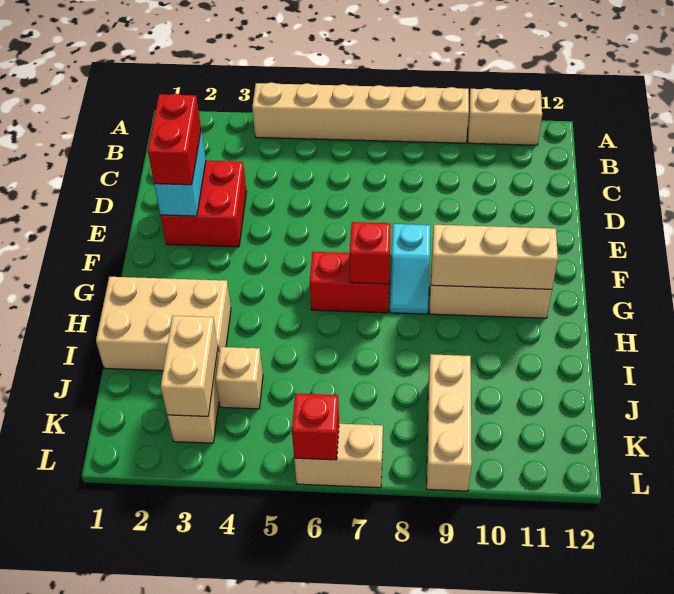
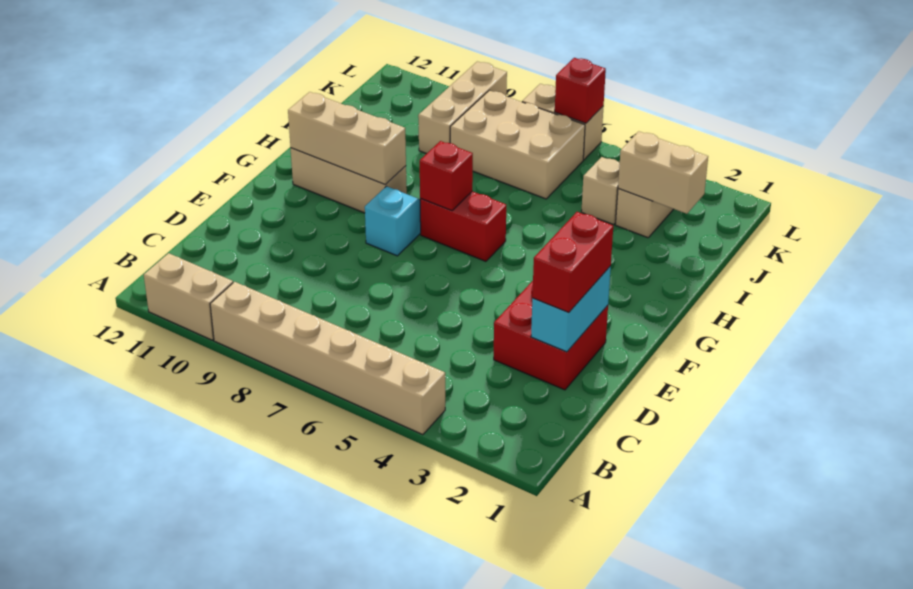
tan brick H1:I3 level 1 -> tan brick J6:K8 level 1
tan brick J3:K3 level 2 -> tan brick J2:J3 level 2

